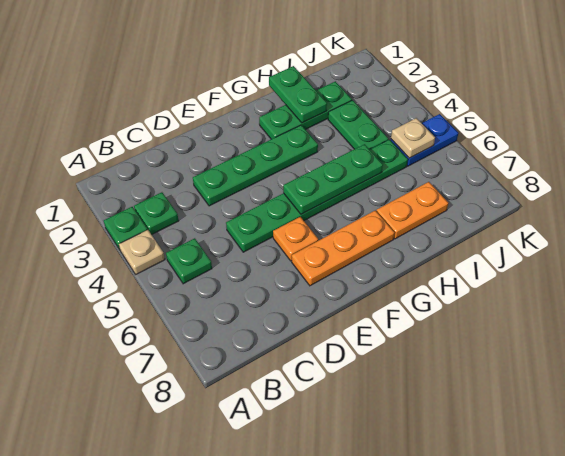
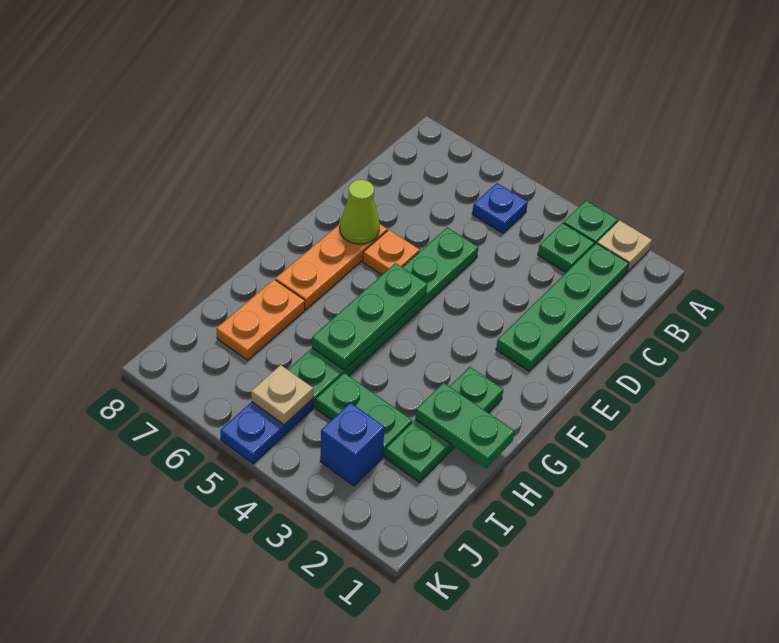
tan plate A4 level 1 -> tan plate A2 level 1
green plate B5 level 1 -> blue plate B5 level 1
green plate D3:G3 level 1 -> green plate B2:E2 level 1
none -> lime cone E7 level 2
none -> blue brick J3 level 1

